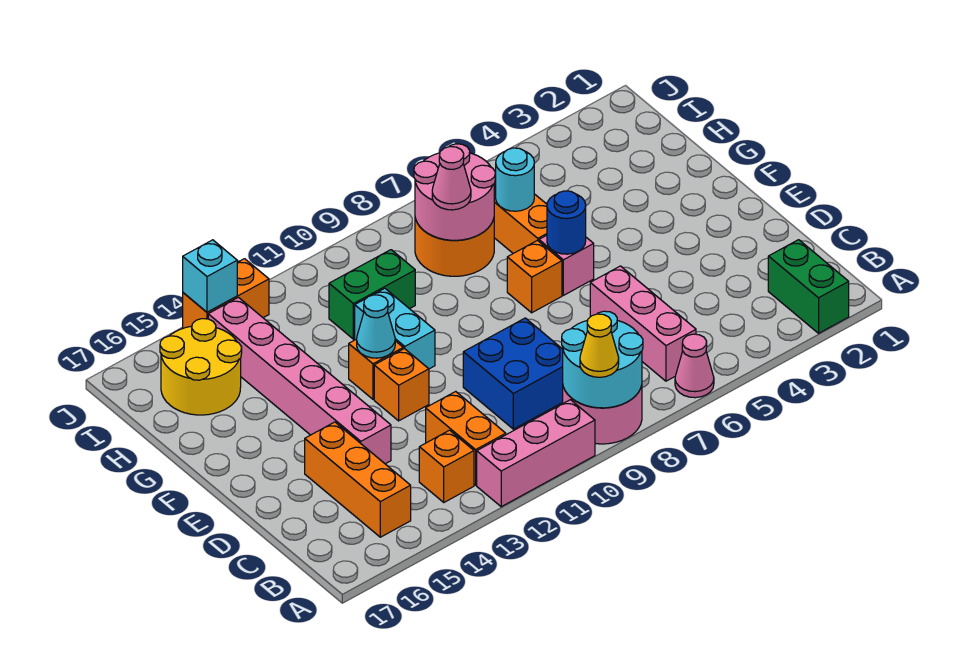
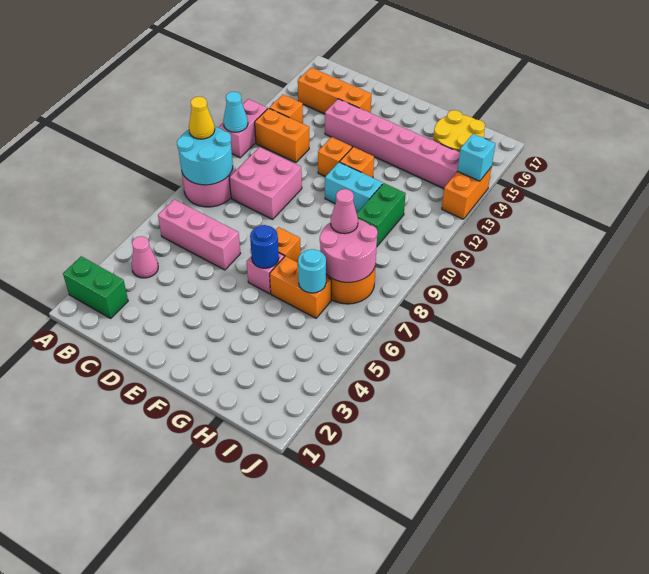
pink cone A6 level 1 -> pink cone B4 level 1
pink brick A10:A12 level 1 -> pink brick A11:A12 level 1
blue brick C9:D10 level 1 -> pink brick C9:D10 level 1
cyan cone F12 level 2 -> cyan cone A11 level 2

